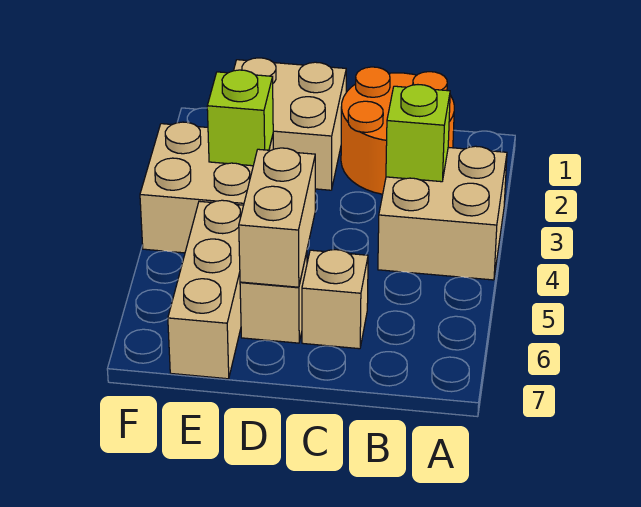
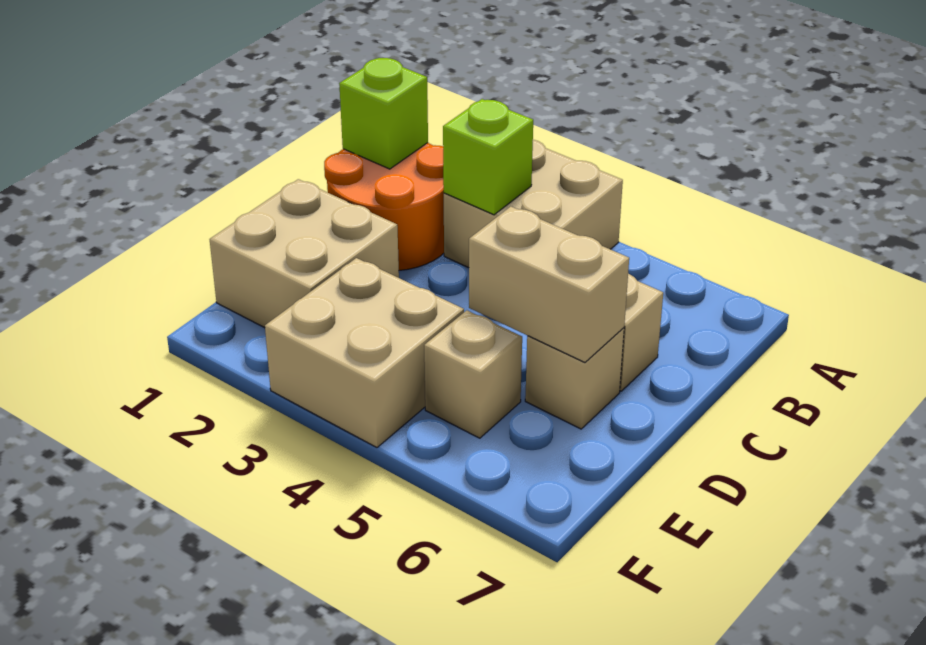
lime brick E3 level 2 -> lime brick B1 level 2
tan brick E5:E7 level 1 -> tan brick E5 level 1

